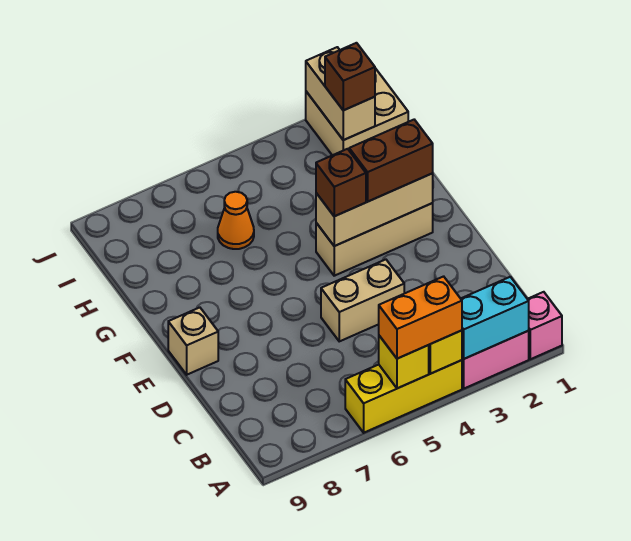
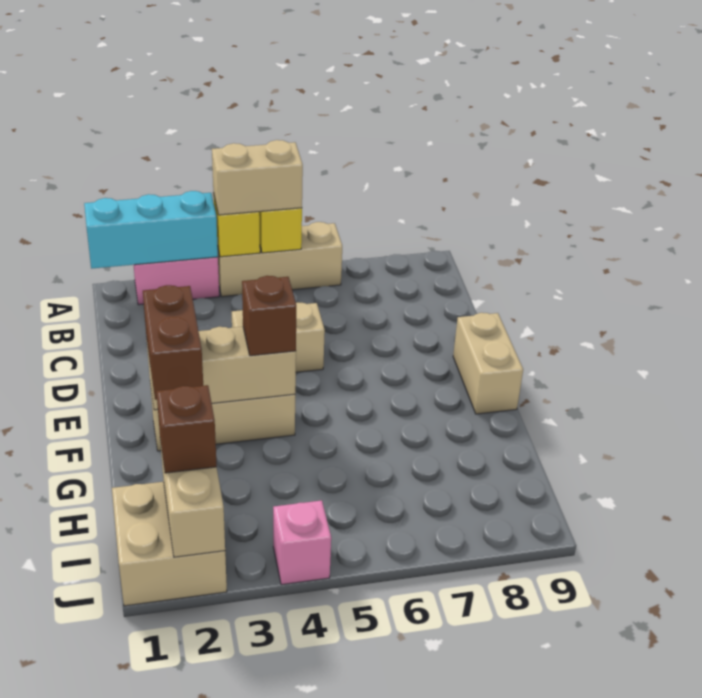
pink brick A1 level 1 -> pink brick J4 level 1
cyan brick A2:A3 level 2 -> cyan brick A1:A3 level 2
yellow brick A4:A6 level 1 -> tan brick A4:A6 level 1
orange brick A4:A5 level 3 -> tan brick A4:A5 level 3
tan brick E9 level 1 -> tan brick E9:F9 level 1
brown brick F2:F3 level 3 -> brown brick F2:G2 level 3
orange cone H6 level 1 -> none

